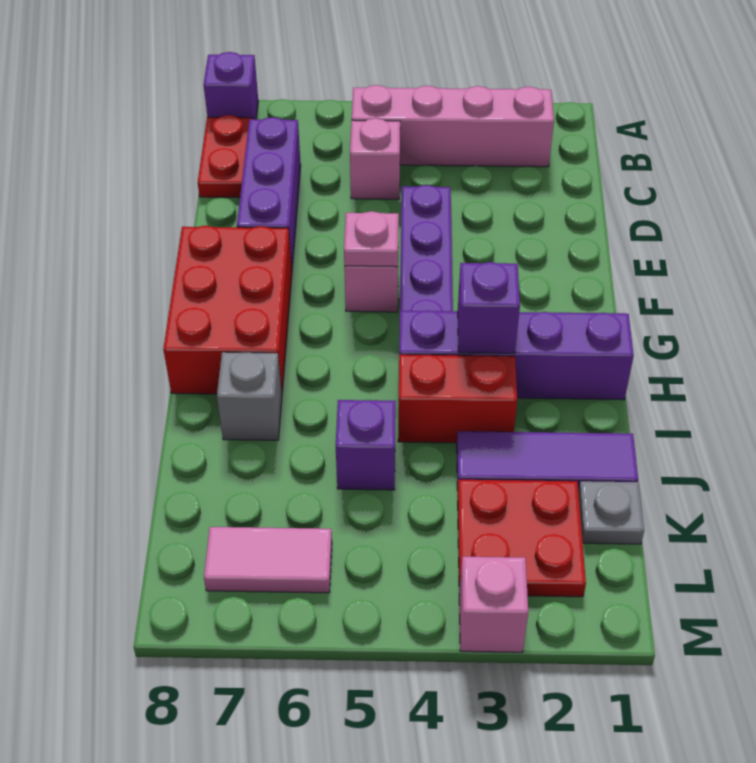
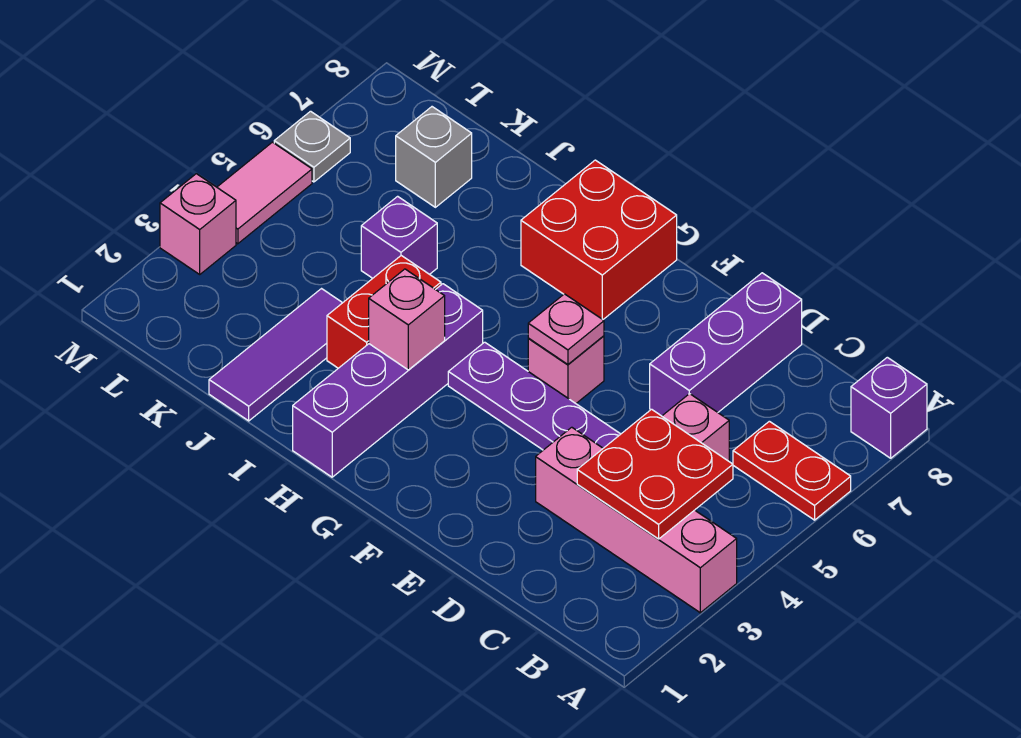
pink brick B2:B5 level 1 -> pink brick A3:D3 level 1
red plate B8:C8 level 1 -> red plate A6:B6 level 1
purple brick C7:E7 level 1 -> purple brick D6:D8 level 1
red brick F7:H8 level 1 -> red brick G7:H8 level 1
purple brick H3 level 2 -> pink brick H3 level 2
grey brick I7 level 1 -> grey brick K7 level 1
grey plate K1 level 1 -> grey plate M6 level 1
red plate K2:L3 level 1 -> red plate B3:C4 level 2
pink tile L6:L7 level 1 -> pink tile M4:M5 level 1

